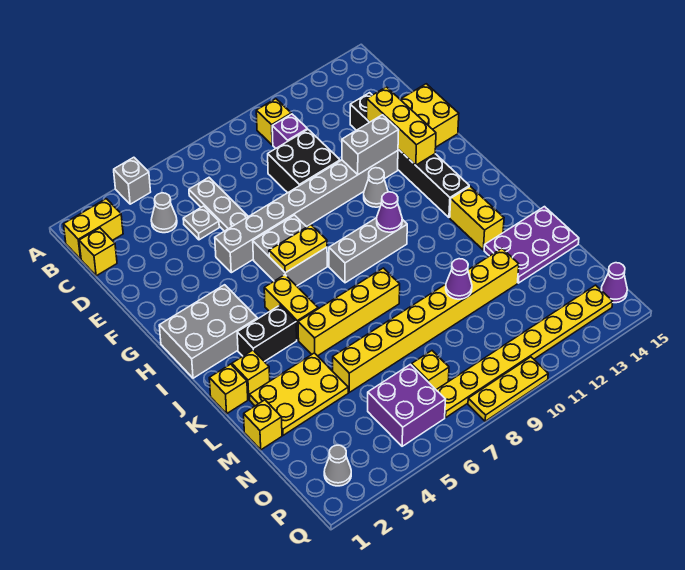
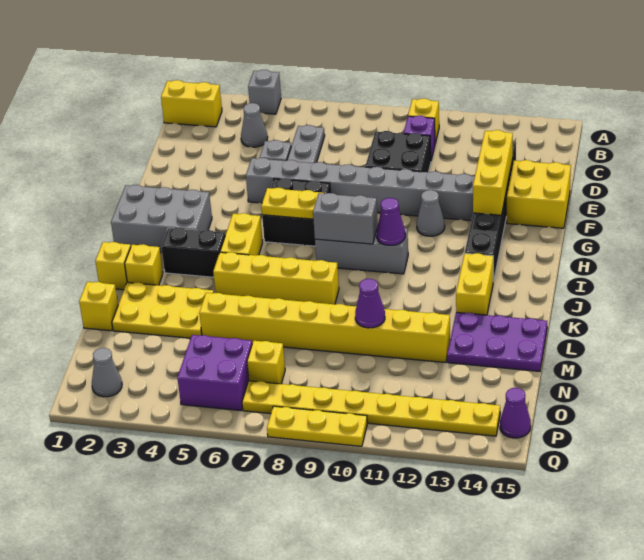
yellow brick C1 level 1 -> none
grey brick F11:F12 level 2 -> grey brick I8:I9 level 2
grey brick G6:H7 level 1 -> black brick G6:H7 level 1

